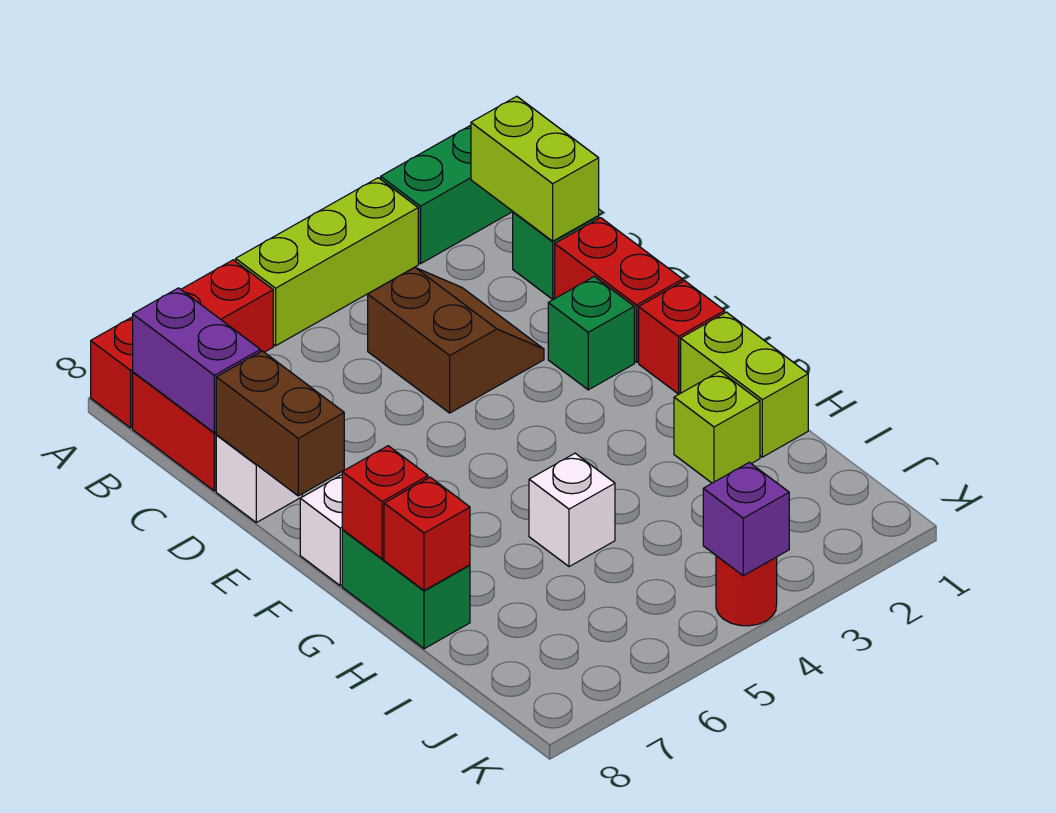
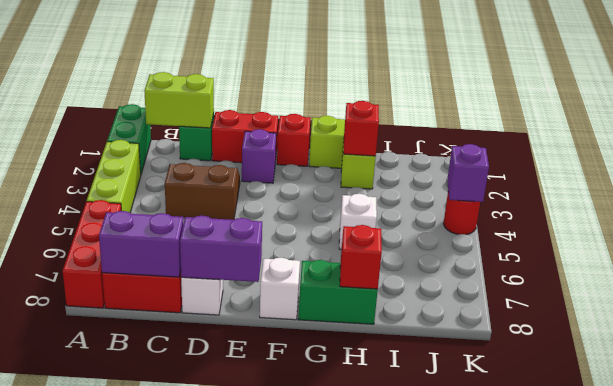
brown brick D8:E8 level 2 -> purple brick D8:E8 level 2
green brick E2 level 1 -> purple brick E2 level 1
red brick G8 level 2 -> red brick H2 level 2

